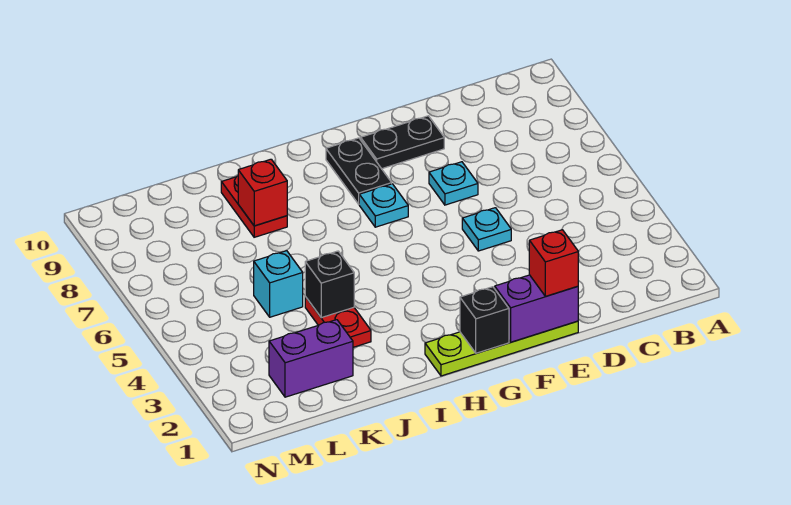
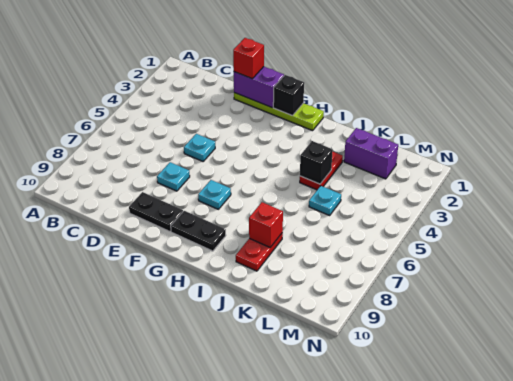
black plate G8:G9 level 1 -> black plate G9:H9 level 1
cyan brick K5 level 1 -> cyan plate K5 level 1

